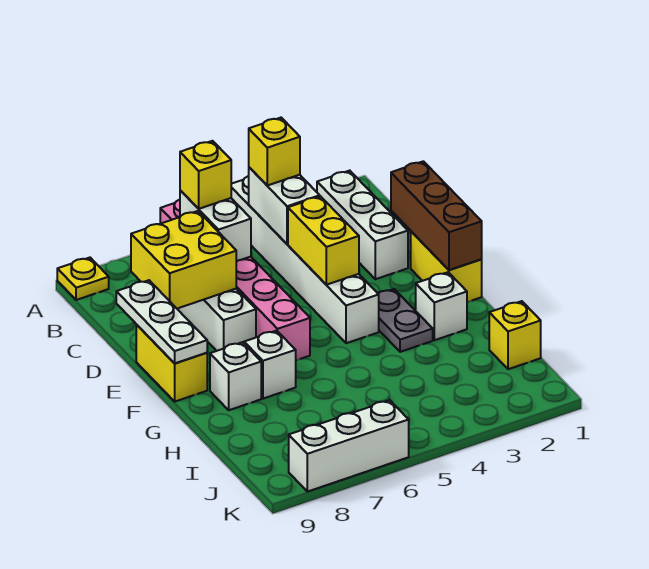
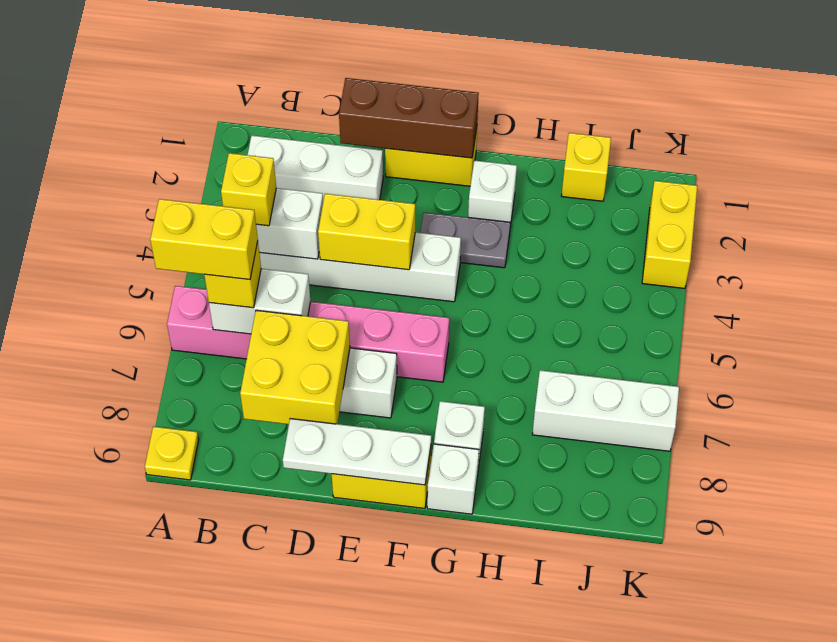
none -> yellow brick A6:B6 level 4
white brick G7 level 1 -> white brick G9 level 1
none -> yellow brick K2:K3 level 1
white brick K6:K8 level 1 -> white brick I7:K7 level 1

